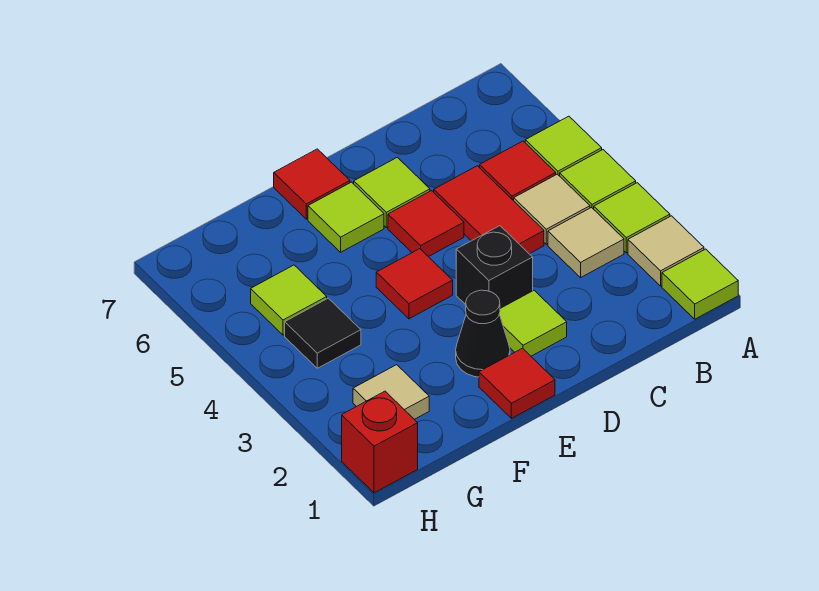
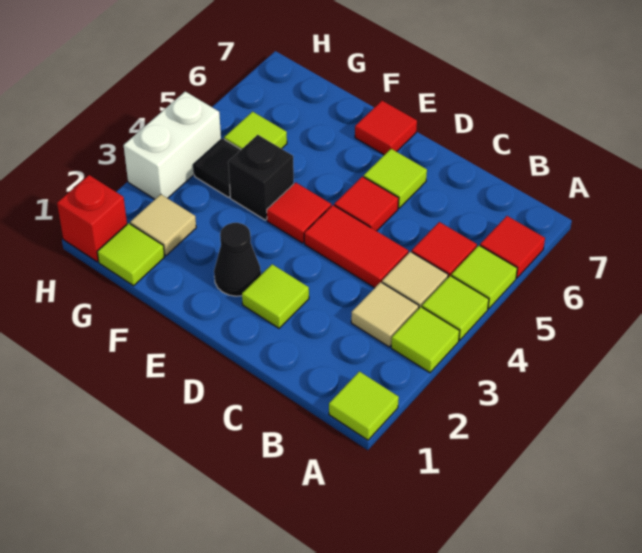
tan tile A2 level 1 -> none
red tile C4:C5 level 1 -> red tile C4:D4 level 1
black brick D3 level 1 -> black brick F4 level 1
red tile E1 level 1 -> red tile A6 level 1
lime tile E6 level 1 -> lime tile G1 level 1
none -> white brick H3:H4 level 1

